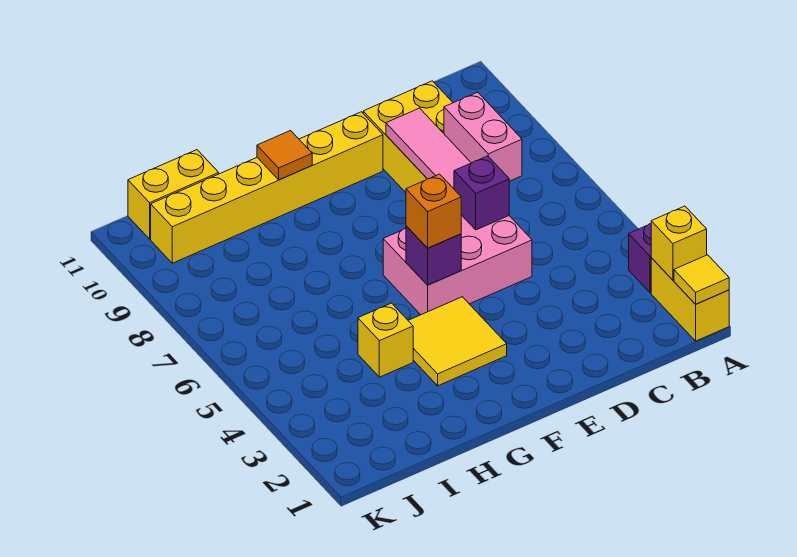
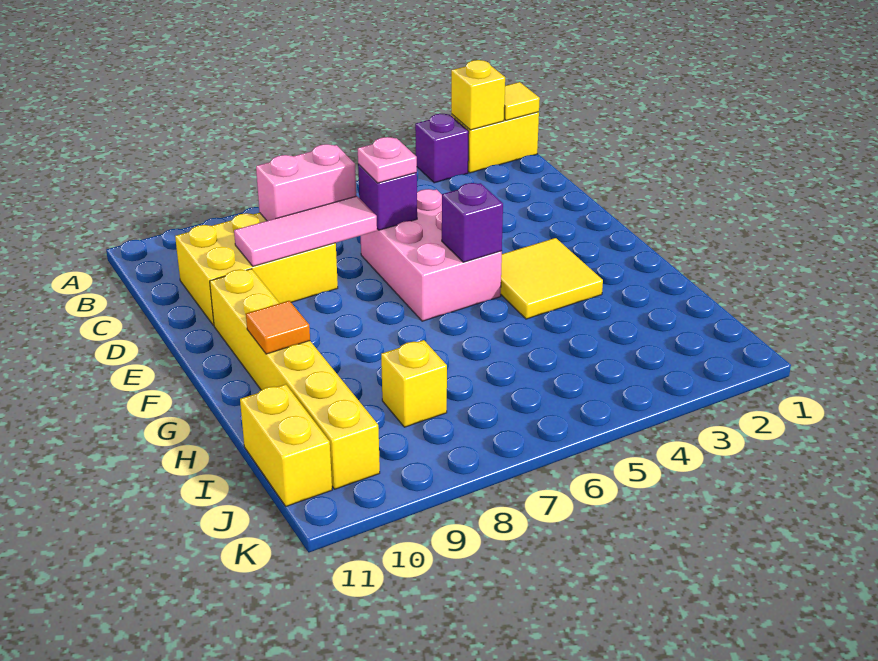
none -> pink plate D6 level 3
orange brick F5 level 3 -> none
yellow brick H4 level 1 -> yellow brick I8 level 1

